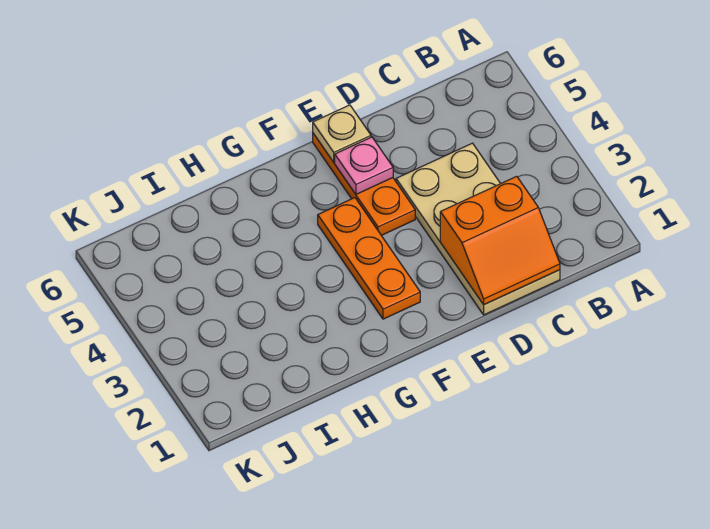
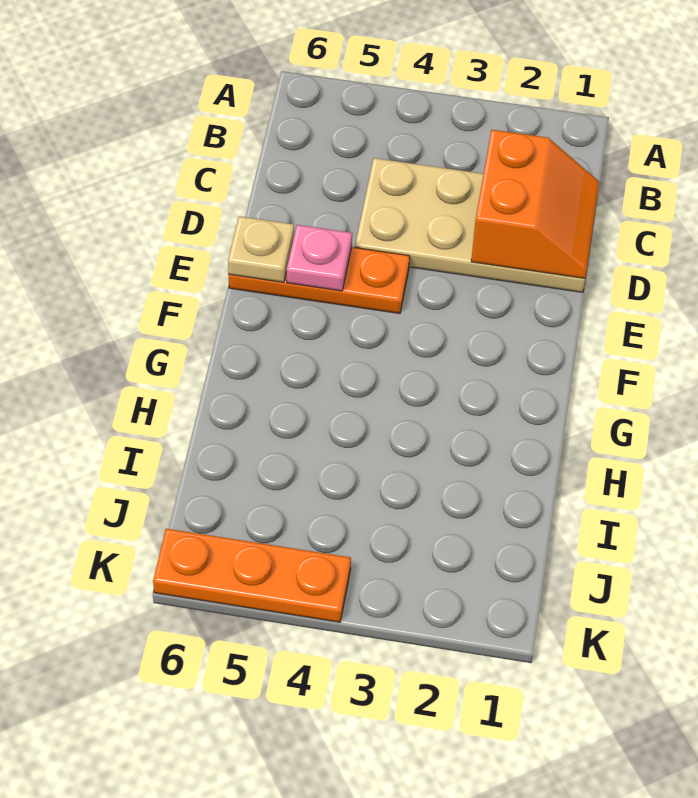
orange plate F2:F4 level 1 -> orange plate K4:K6 level 1

